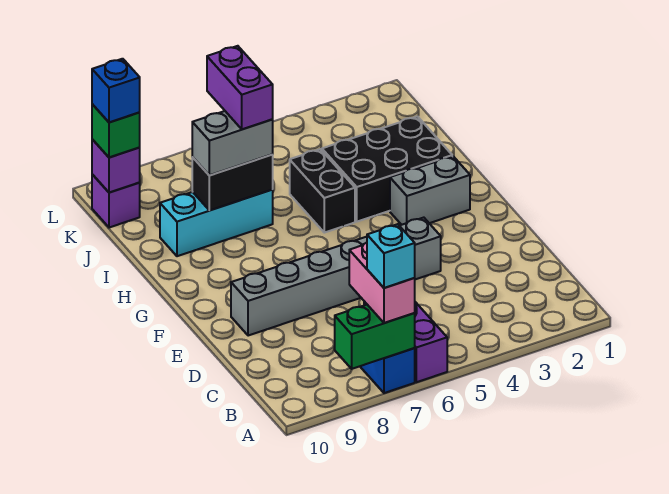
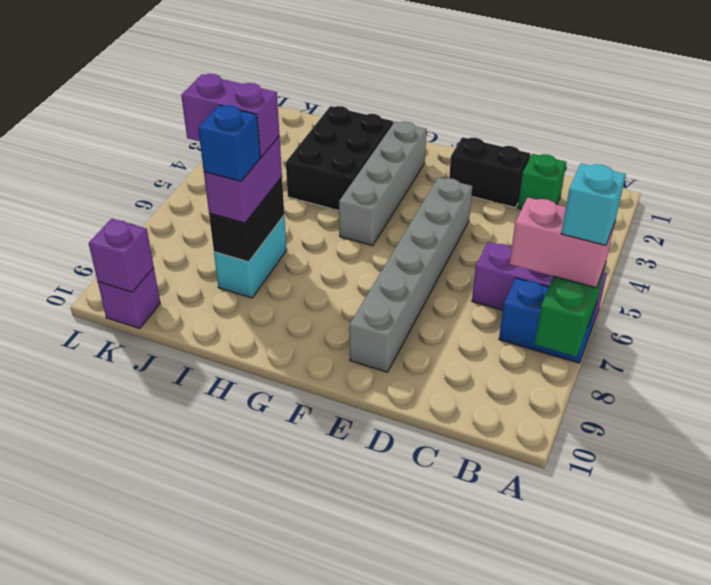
grey brick G2:G3 level 1 -> grey brick G2:G5 level 1
black brick H5:I5 level 1 -> black brick D2:E2 level 1
cyan brick I7:I9 level 1 -> cyan brick I7:I8 level 1
grey brick I7:I8 level 3 -> purple brick I7:I8 level 3
green brick K10 level 3 -> green brick C2 level 1
blue brick K10 level 4 -> blue brick I8 level 4

